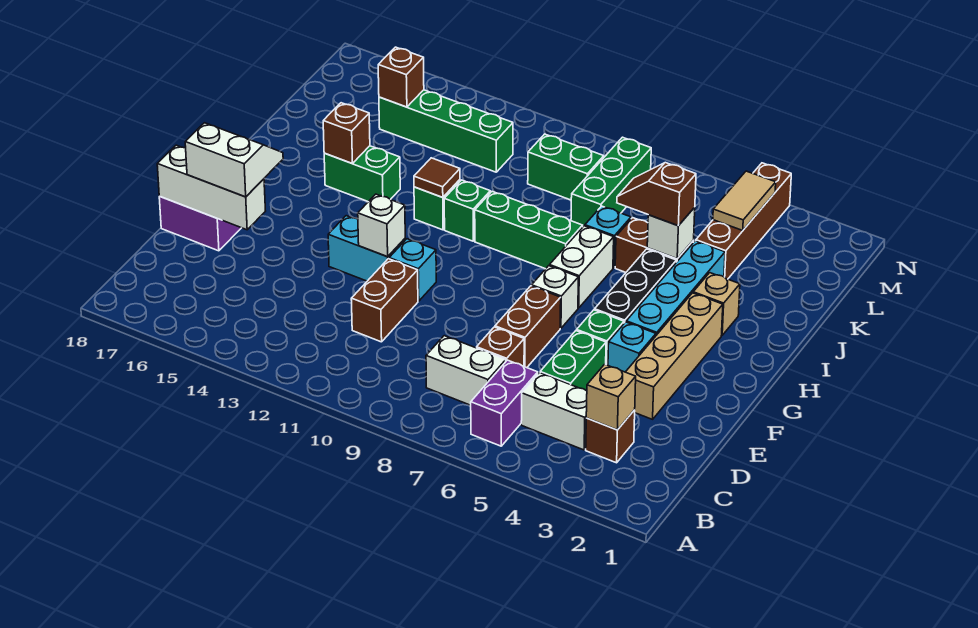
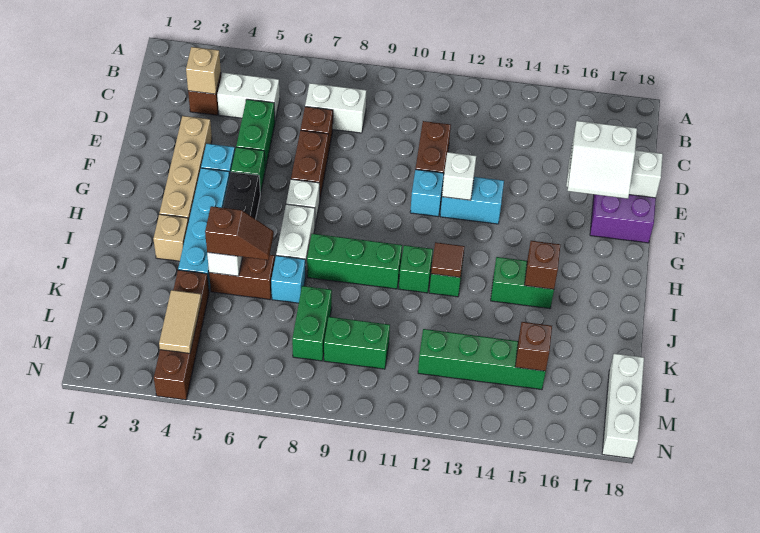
purple brick B6:C6 level 1 -> none
green brick K8:M8 level 1 -> green brick K8:L8 level 1
none -> white brick L18:N18 level 1

